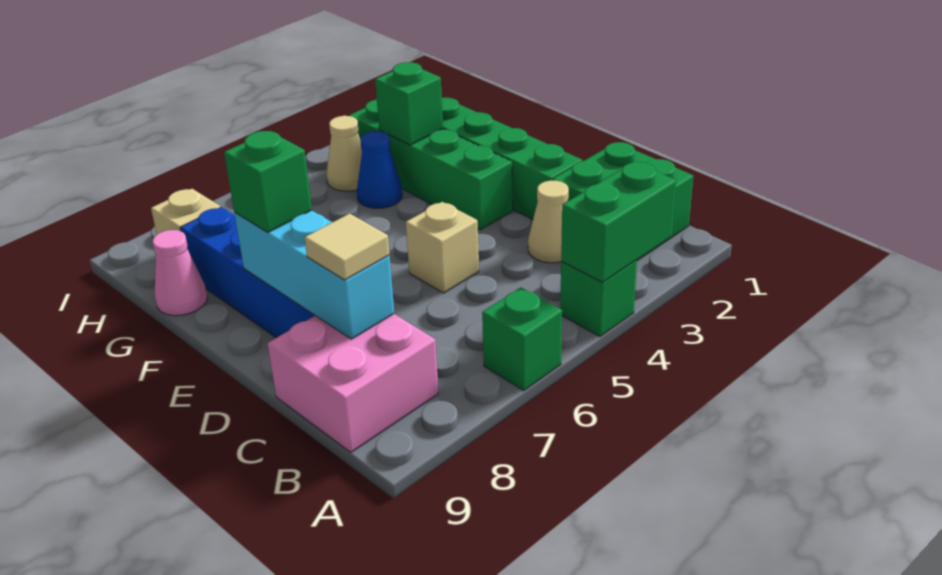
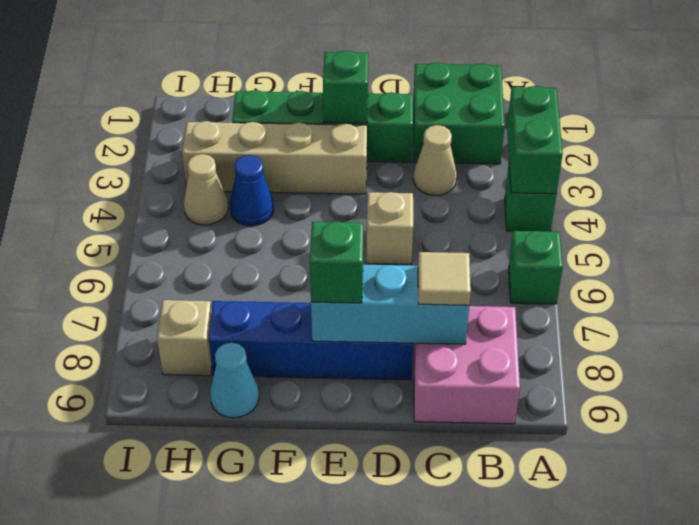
green brick E3:H3 level 1 -> tan brick E3:H3 level 1
green brick G3 level 2 -> green brick E2 level 2
pink cone G9 level 1 -> cyan cone G9 level 1

